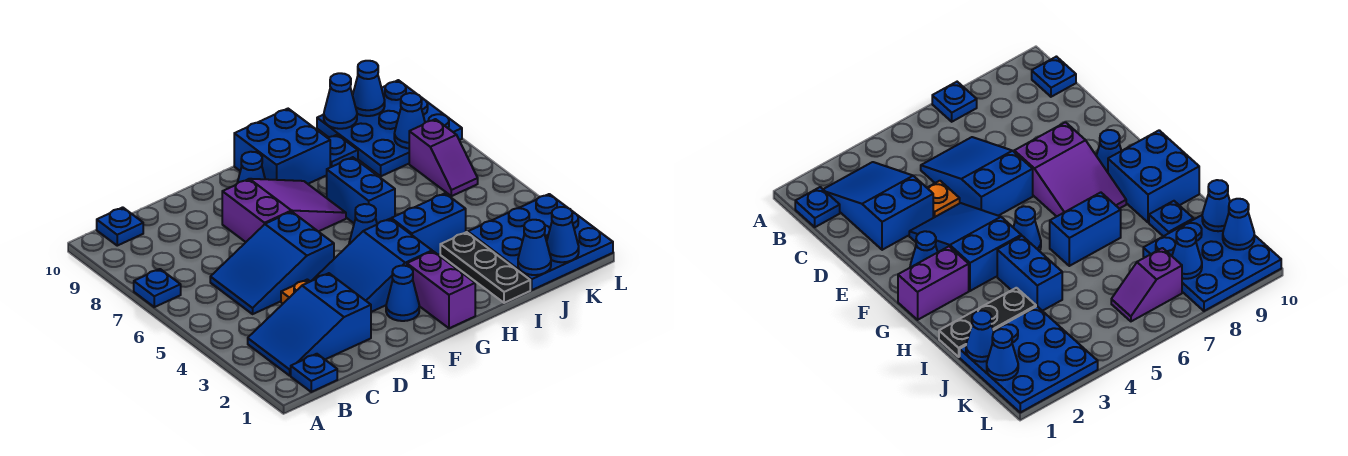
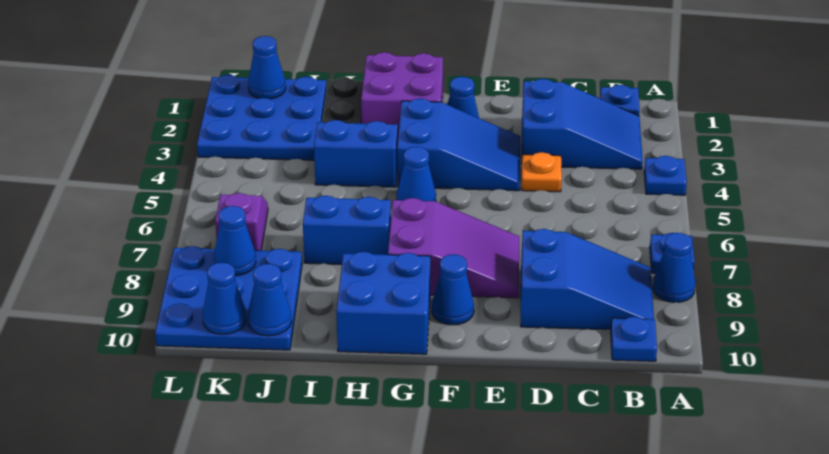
blue slope C5:E6 level 1 top E -> blue slope B8:D9 level 1 top D
purple slope E7:G8 level 1 top E -> purple slope E7:G8 level 1 top G
purple brick G1:G2 level 1 -> purple brick G1:H2 level 1
blue brick H6:H7 level 1 -> blue brick H7:I7 level 1
blue plate I9 level 1 -> blue plate A4 level 1
blue cone J1 level 2 -> blue cone A8 level 1

